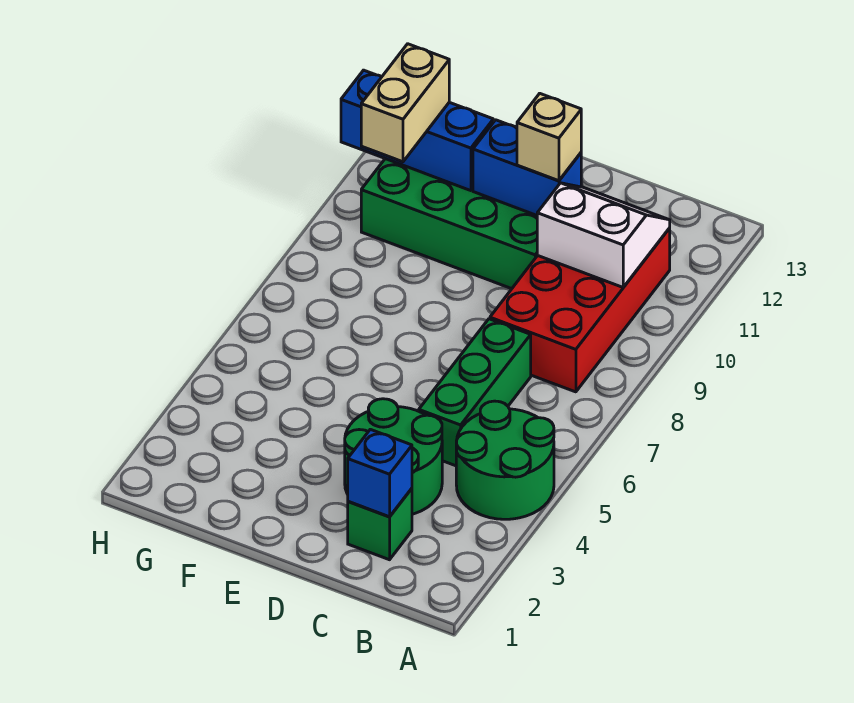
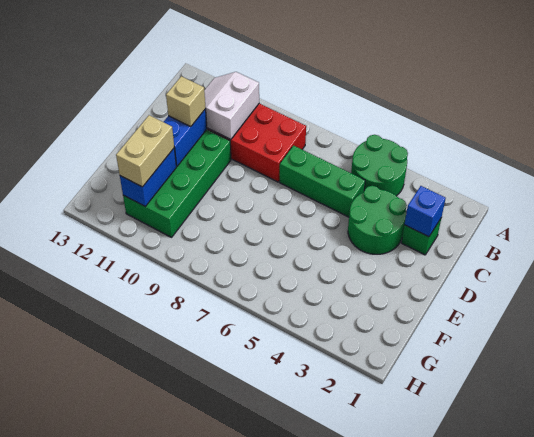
blue brick F11:H11 level 2 -> blue brick F11:G11 level 2
tan brick G10:G11 level 3 -> tan brick F11:G11 level 3

